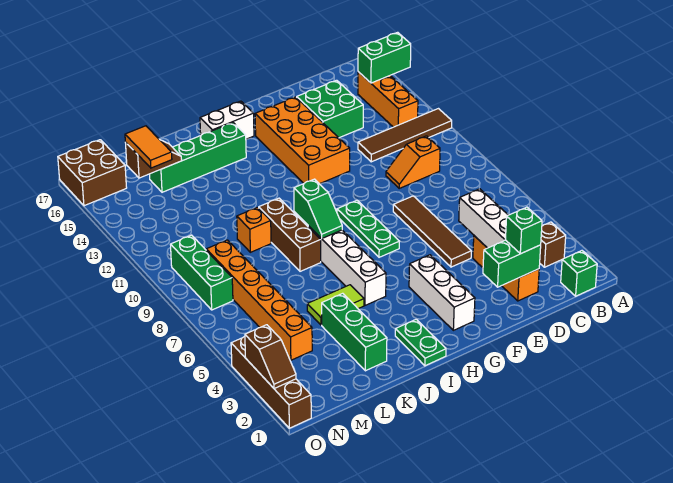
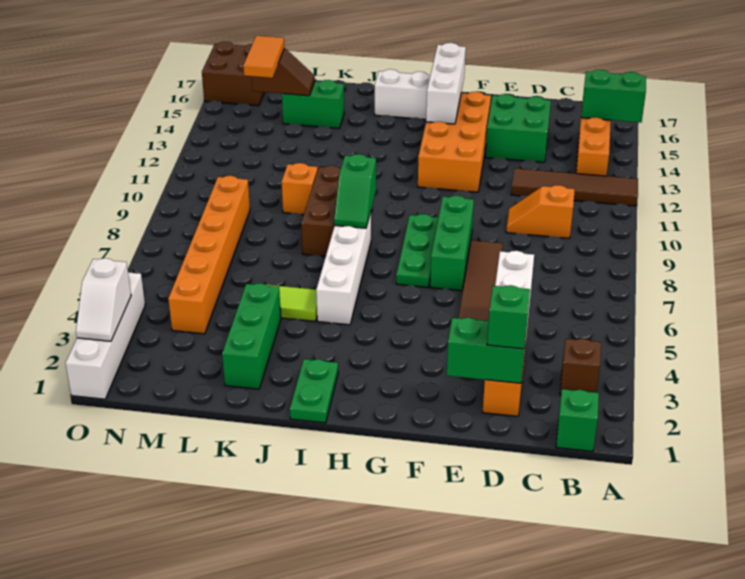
white brick G2:G4 level 1 -> white brick G14:G16 level 2
green brick I15:L15 level 1 -> green brick K15:L15 level 1
green brick N8:N10 level 1 -> green brick F7:F9 level 1
brown brick O1:O4 level 1 -> white brick O1:O4 level 1
brown slope O2:O3 level 2 top 3 -> white slope O2:O3 level 2 top 3

